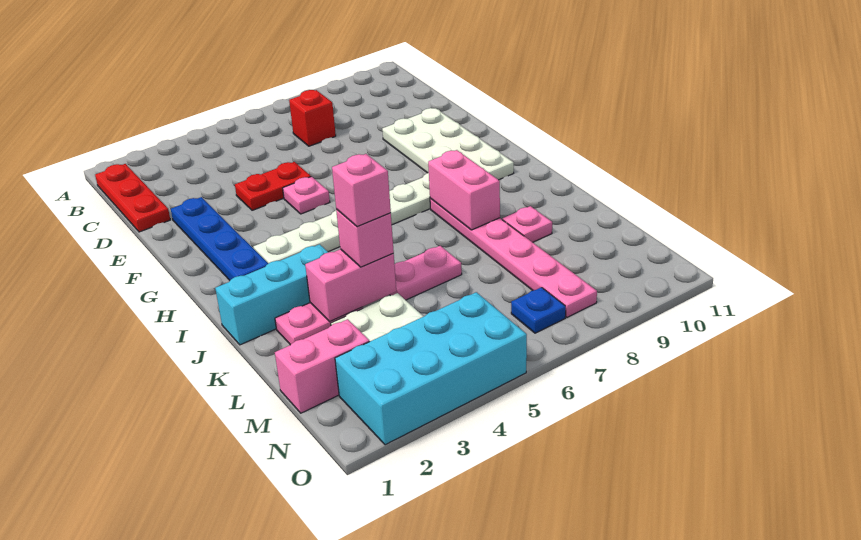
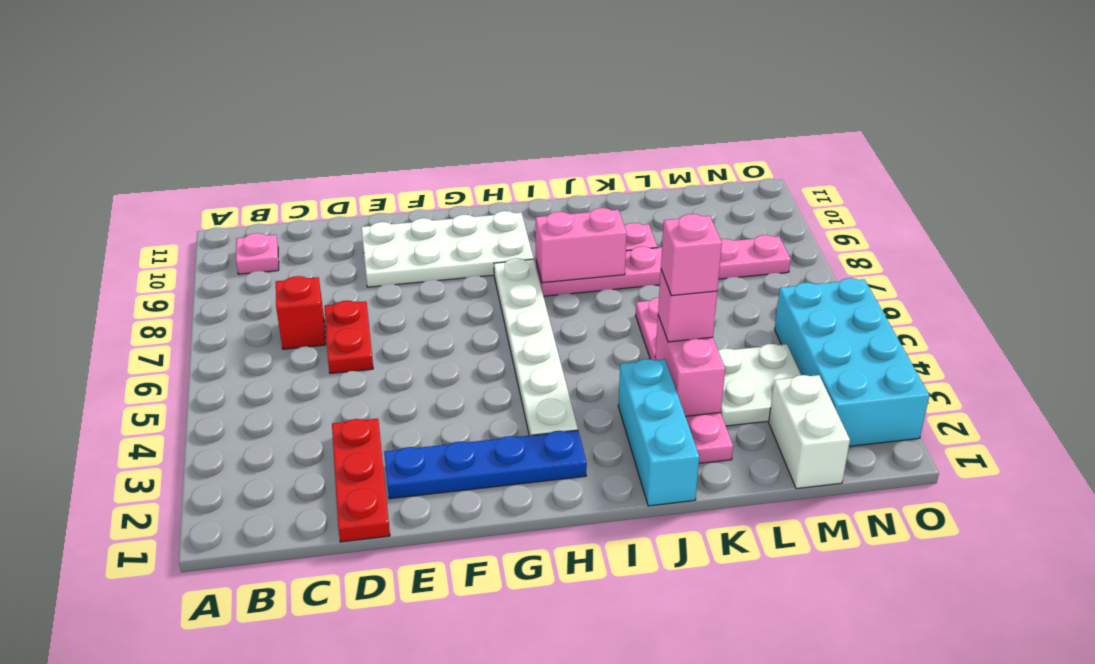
red plate B1:D1 level 1 -> red plate D1:D3 level 1
red plate E4:E5 level 1 -> red plate D6:D7 level 1
pink plate F5 level 1 -> pink plate B10 level 1
pink brick M1:M2 level 1 -> white brick M1:M2 level 1
blue plate N7 level 1 -> none

